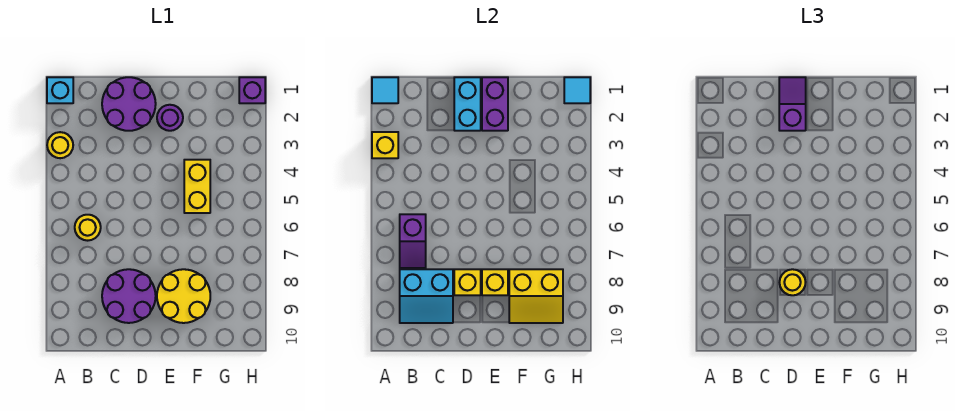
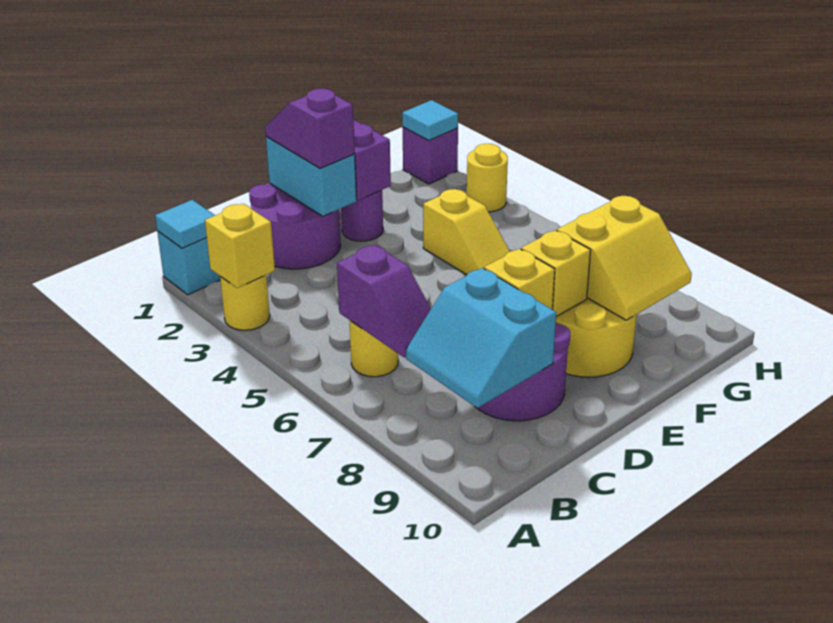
cyan slope B8:C9 level 2 top 8 -> cyan slope B8:C9 level 2 top C
yellow round brick D8 level 3 -> yellow round brick H3 level 1
yellow brick F4:F5 level 1 -> yellow slope F4:F5 level 1 top 4

